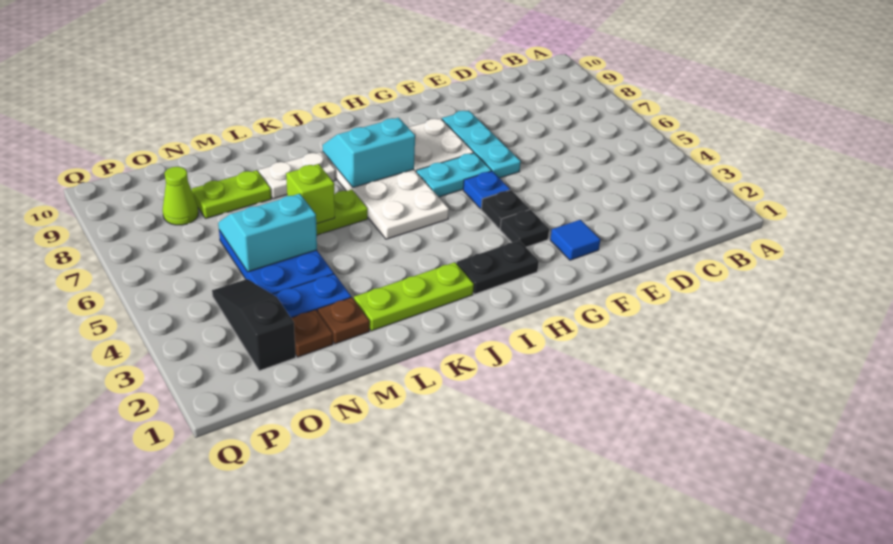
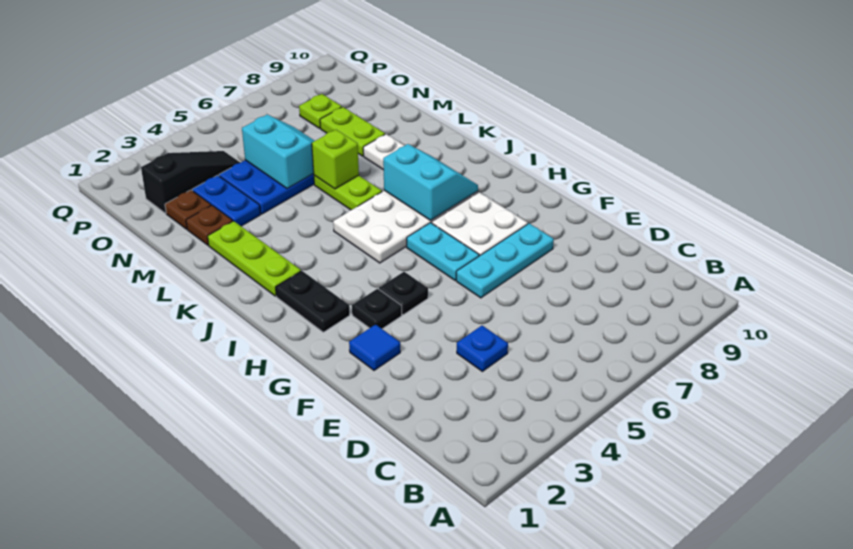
blue plate G5 level 1 -> blue plate D4 level 1
lime cone O8 level 1 -> lime plate O8 level 1

